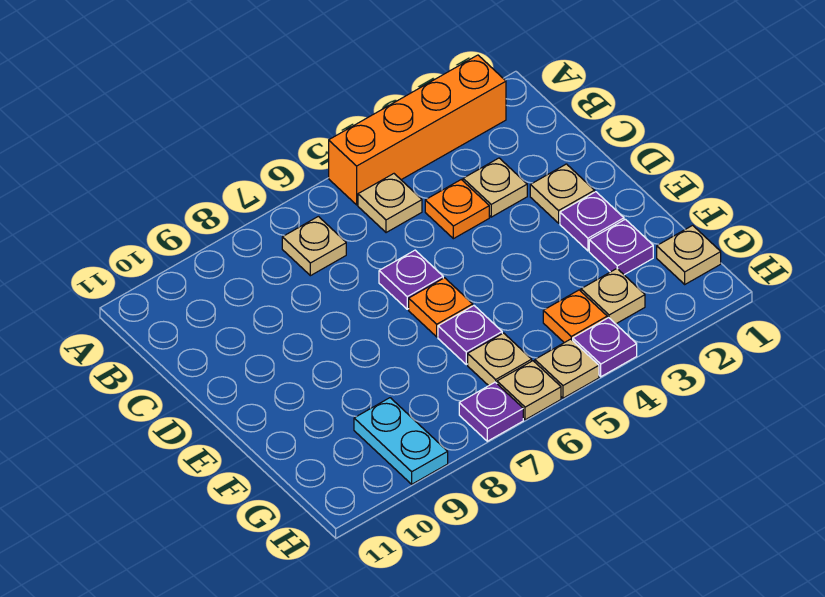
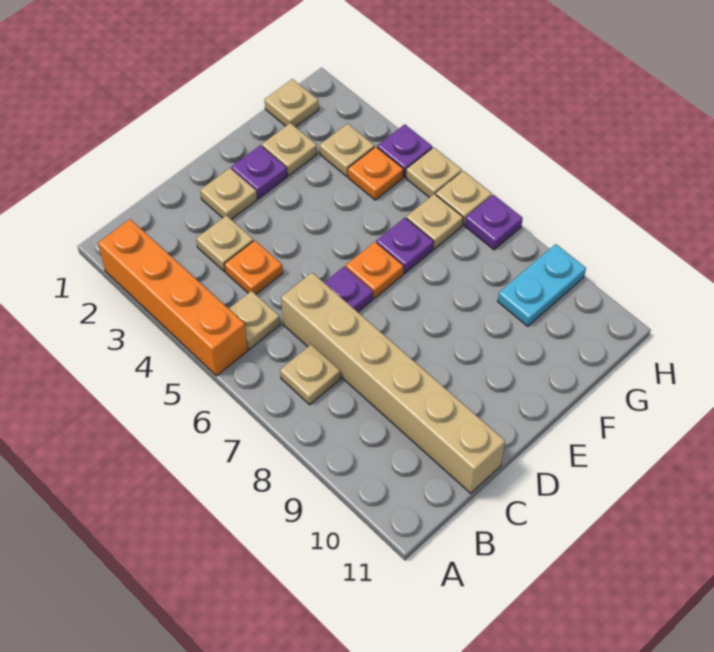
none -> tan brick C6:C11 level 1
purple plate F2 level 1 -> tan plate F2 level 1

